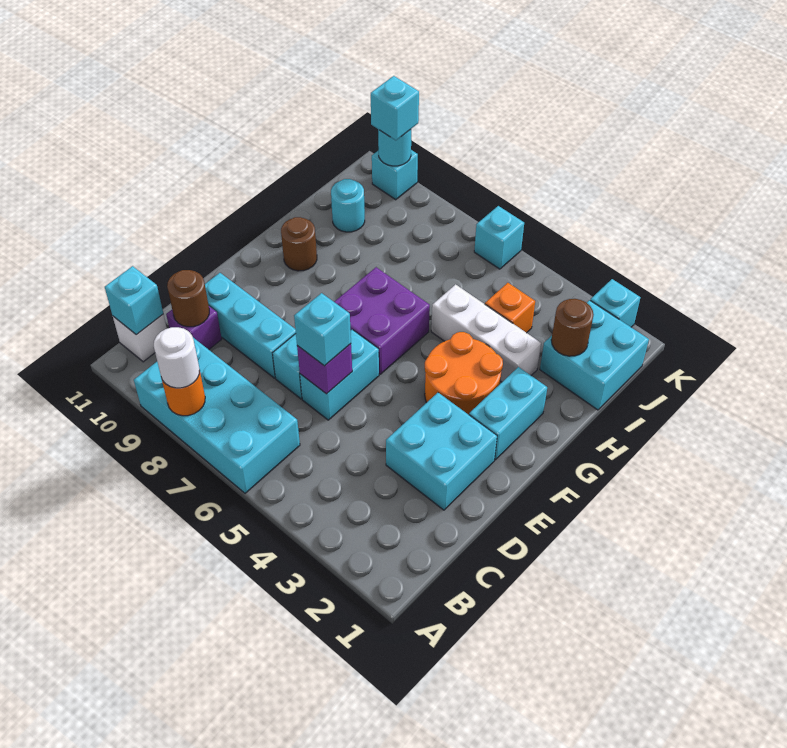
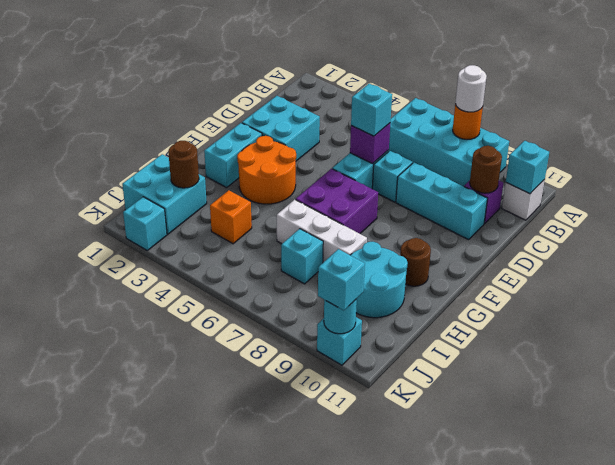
white brick H3:H5 level 1 -> white brick H6:H8 level 1
cyan round brick I10 level 1 -> cyan round brick H9:I10 level 1
cyan brick K6 level 1 -> cyan brick I7 level 1

